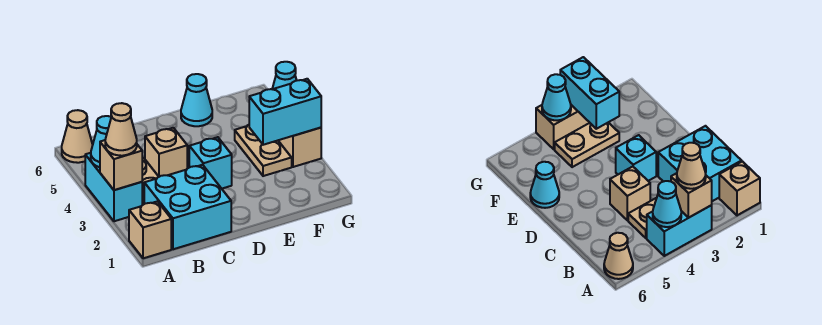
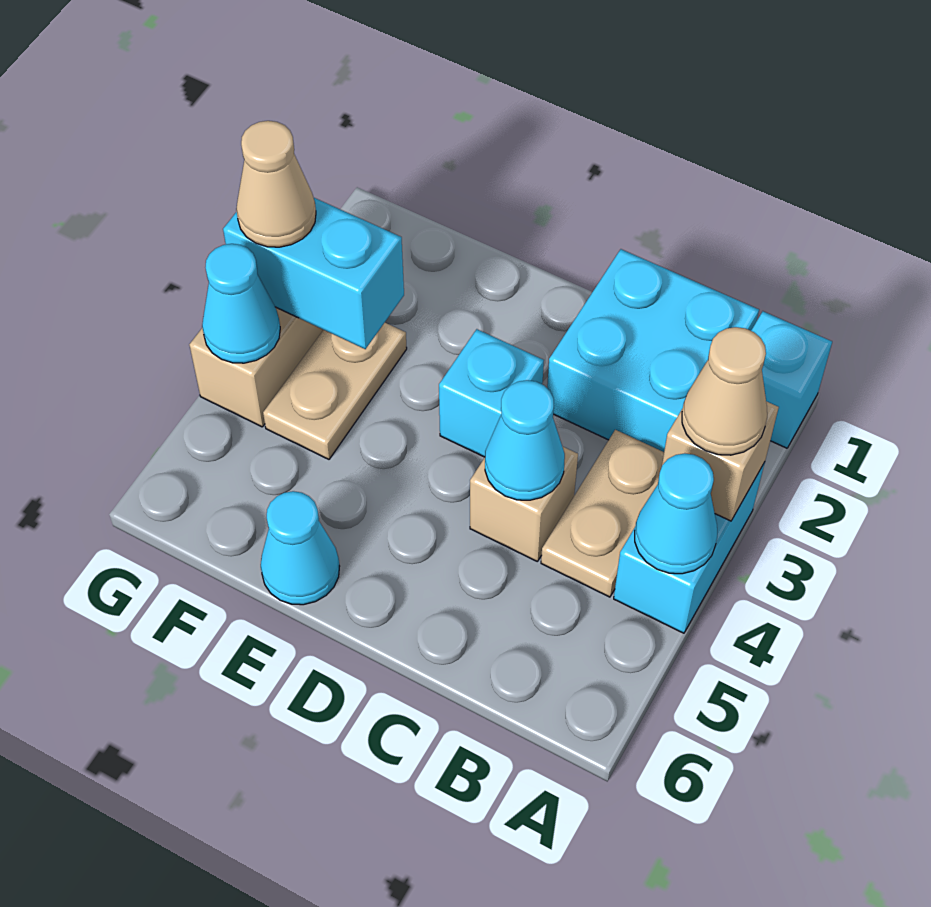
tan brick A1 level 1 -> cyan brick A1 level 1
tan cone A6 level 1 -> tan cone G3 level 3
none -> cyan cone C4 level 2

